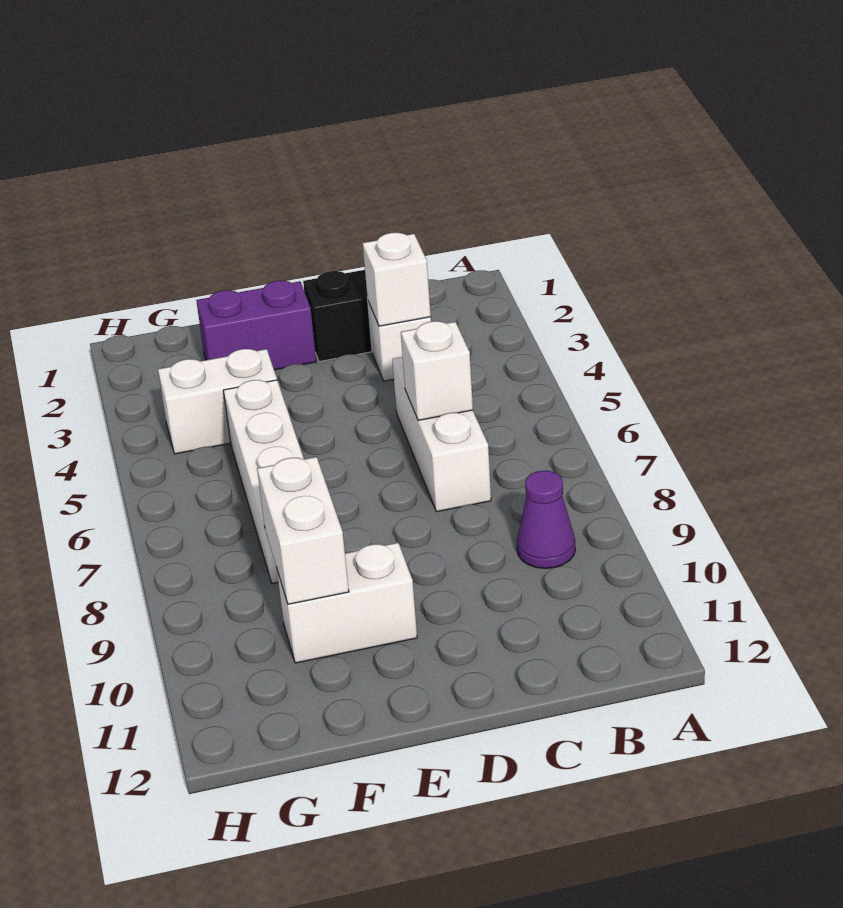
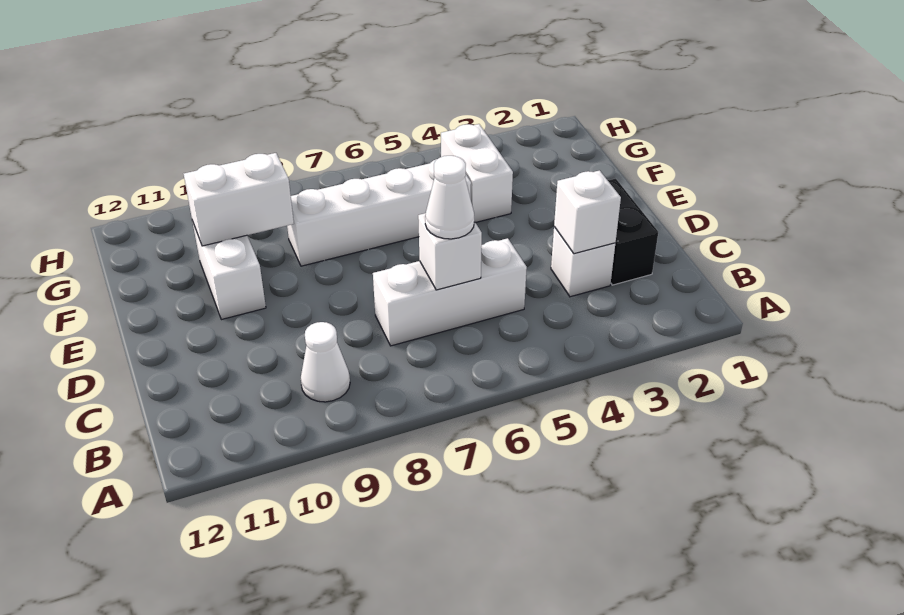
purple cone B9 level 1 -> white cone B9 level 1
none -> white cone C6 level 3
purple brick E2:F2 level 1 -> none

